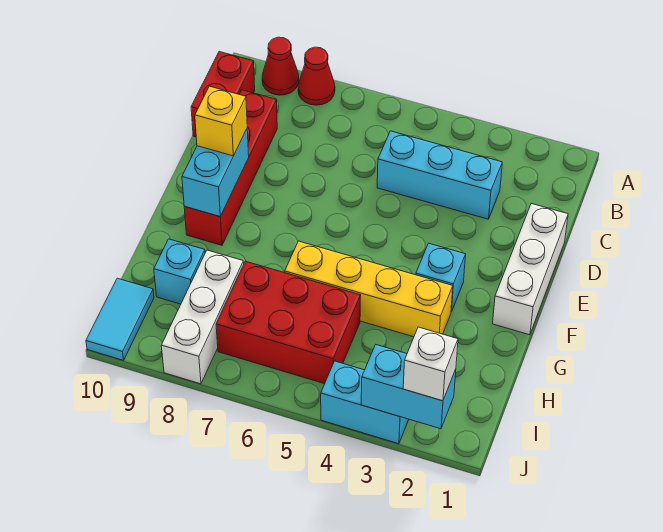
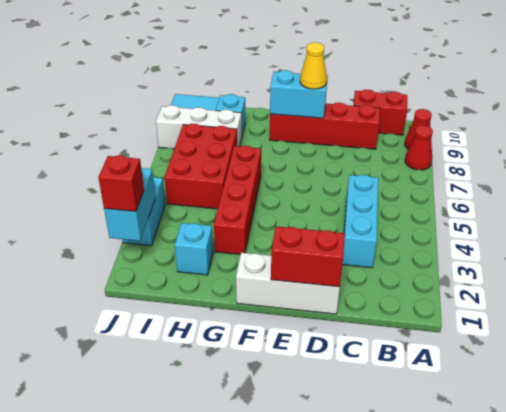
none -> red brick D1:E1 level 2
yellow brick E9 level 3 -> yellow cone E9 level 3
cyan brick F3 level 1 -> cyan brick H2 level 1
yellow brick G3:G6 level 1 -> red brick G3:G6 level 1
white brick J2 level 3 -> red brick J2 level 3

